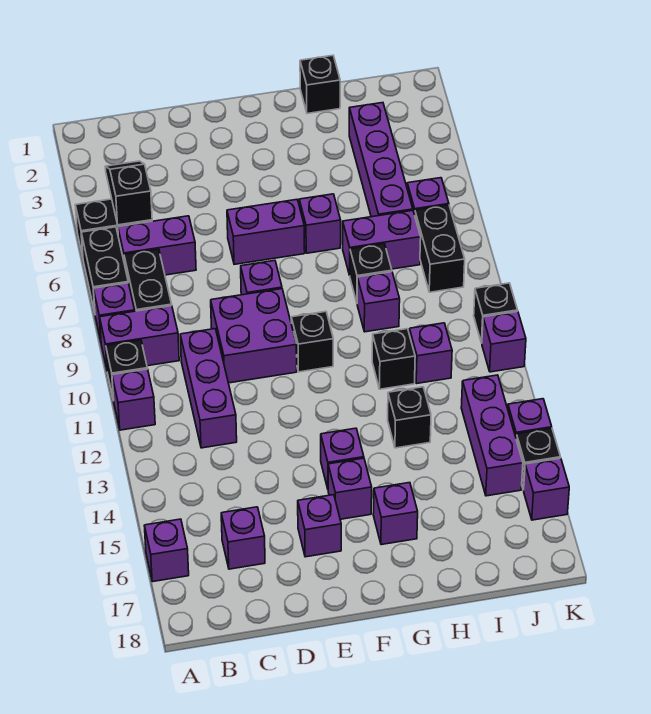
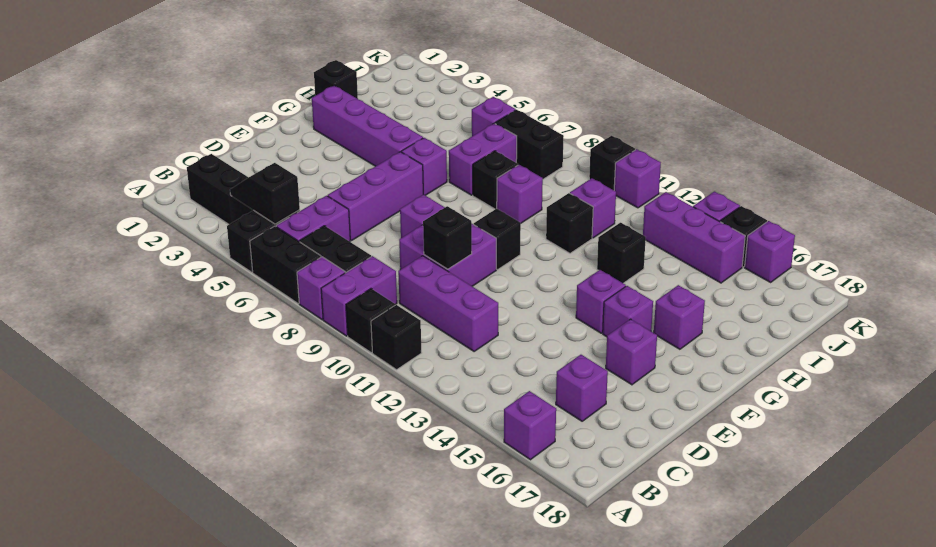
purple brick A11 level 1 -> black brick A11 level 1
none -> black brick B2:B3 level 1
none -> black brick D10 level 2
purple brick E6:F6 level 1 -> purple brick D6:F6 level 1
purple brick I3:I6 level 1 -> purple brick G2:G5 level 1

